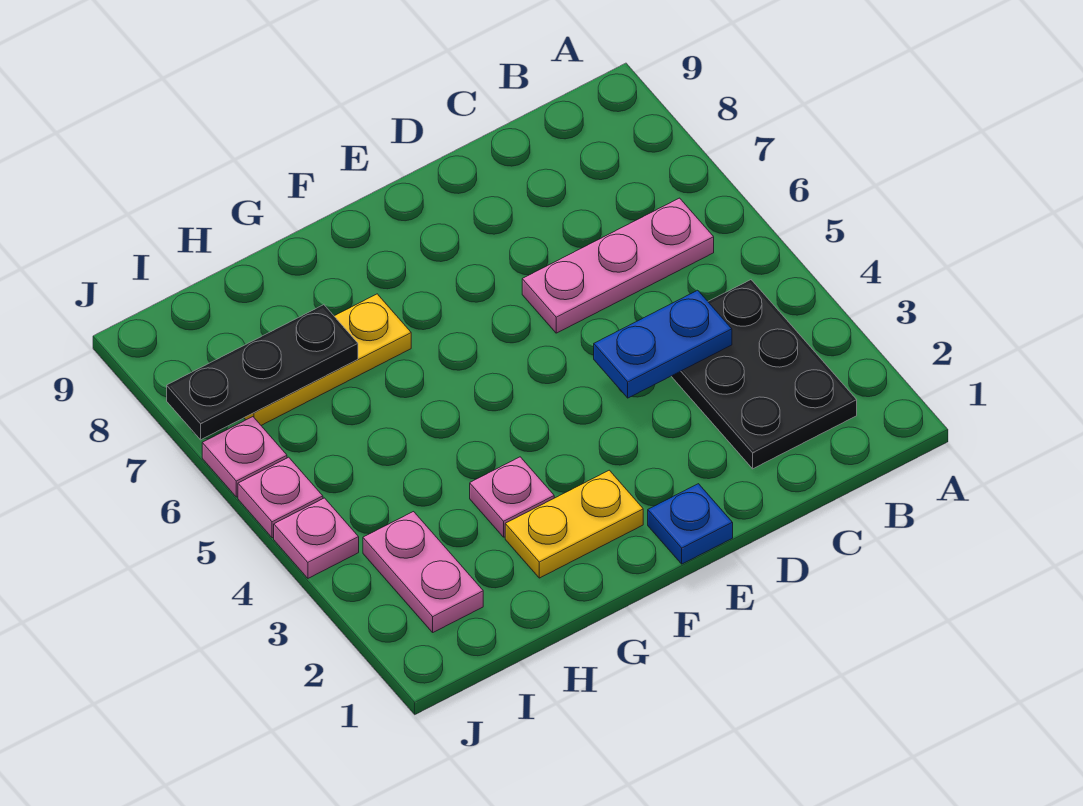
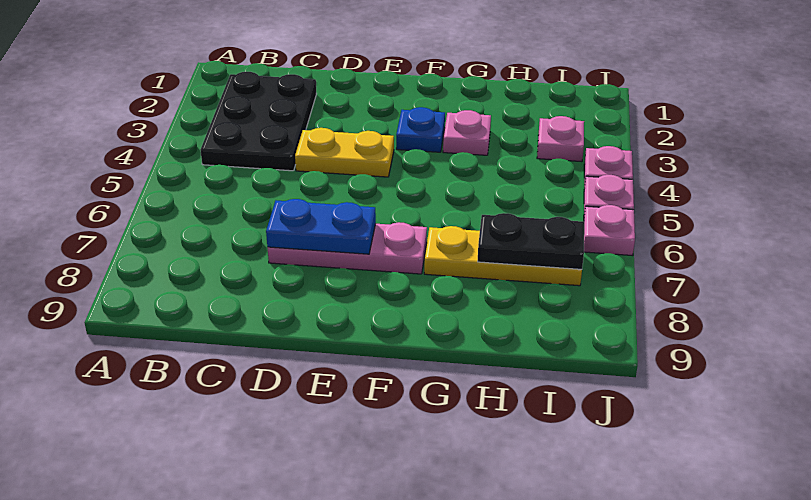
pink plate B6:D6 level 1 -> pink plate D7:F7 level 1
blue plate C4:D4 level 2 -> blue plate D7:E7 level 2
blue plate E1 level 1 -> blue plate F3 level 1
yellow plate F2:G2 level 1 -> yellow plate D4:E4 level 1
black plate H7:J7 level 2 -> black plate H7:I7 level 2
pink plate I2:I3 level 1 -> pink plate I3 level 1

